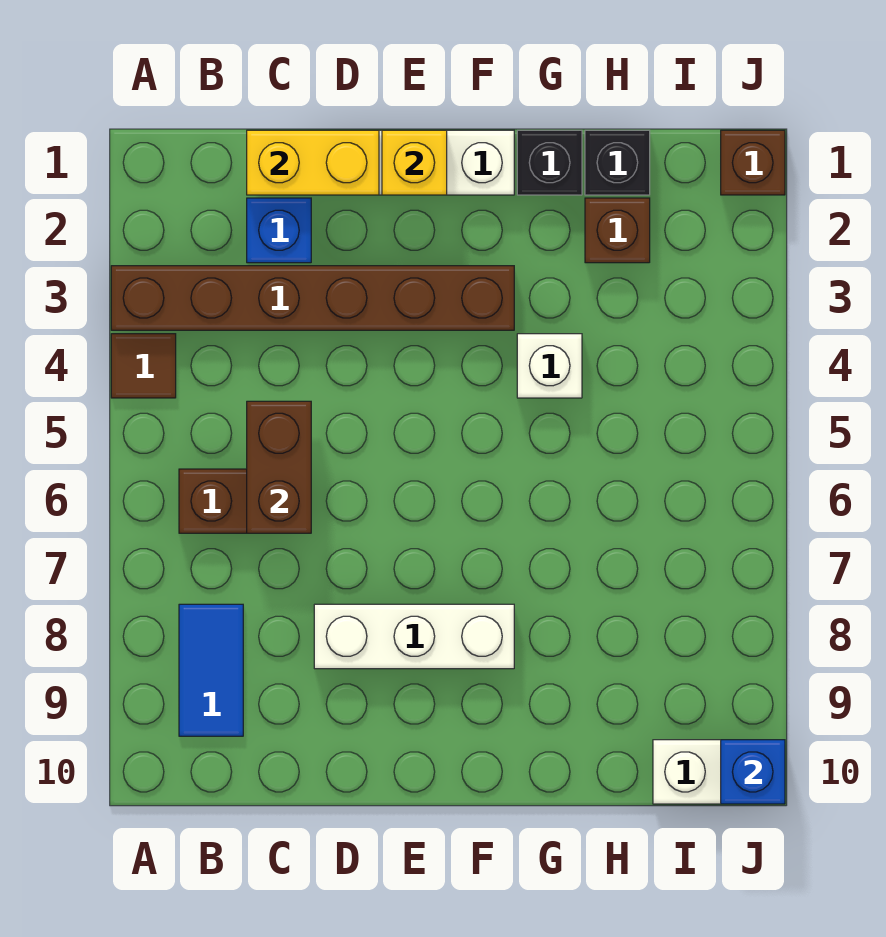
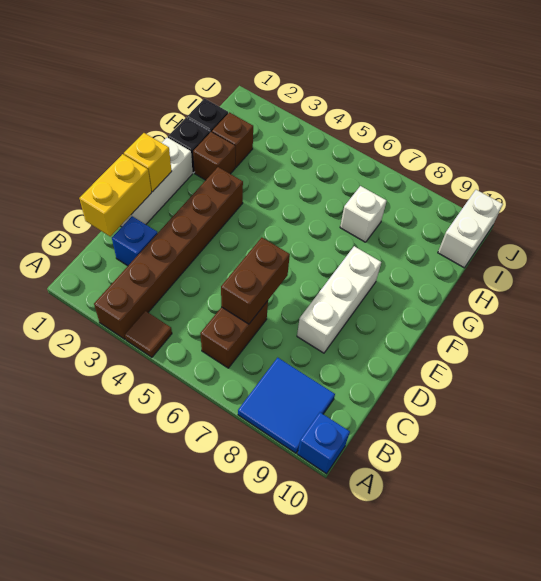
blue tile B8:B9 level 1 -> blue tile A8:B9 level 1
brown brick C5:C6 level 2 -> brown brick C6:D6 level 2
white brick G4 level 1 -> white brick H7 level 1
brown brick J1 level 1 -> brown brick G2 level 1
blue brick J10 level 2 -> blue brick A10 level 1

